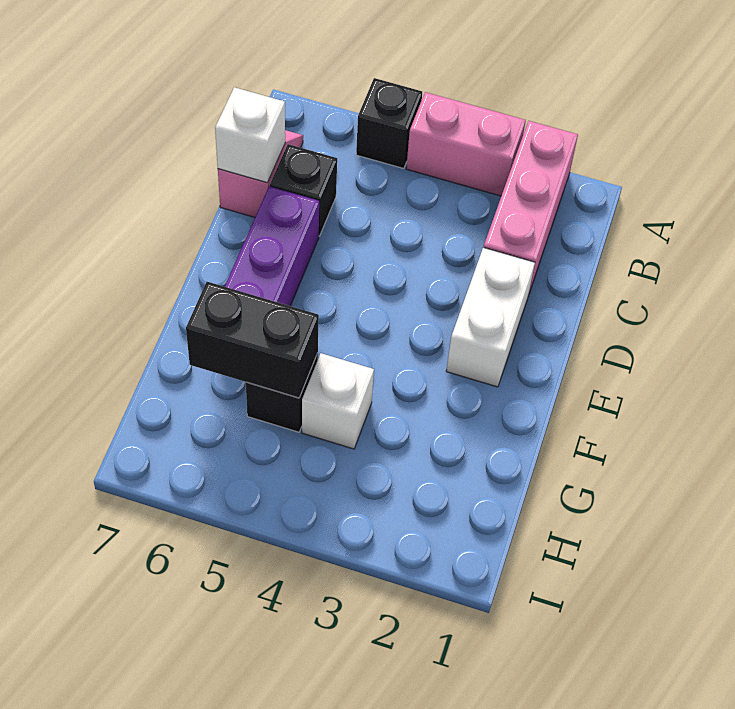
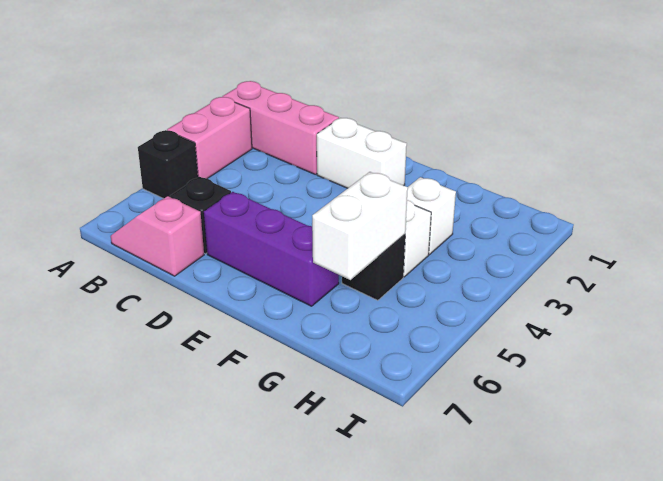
white brick C7 level 2 -> white brick G3 level 1
black brick G5:G6 level 2 -> white brick G5:G6 level 2

